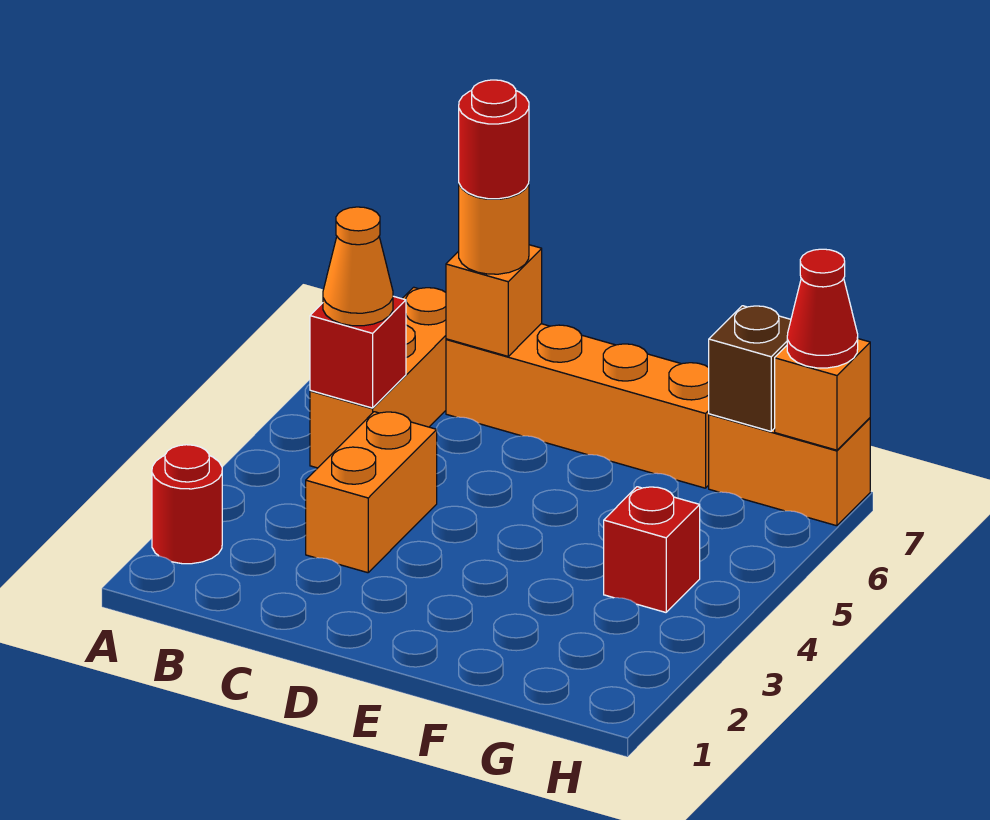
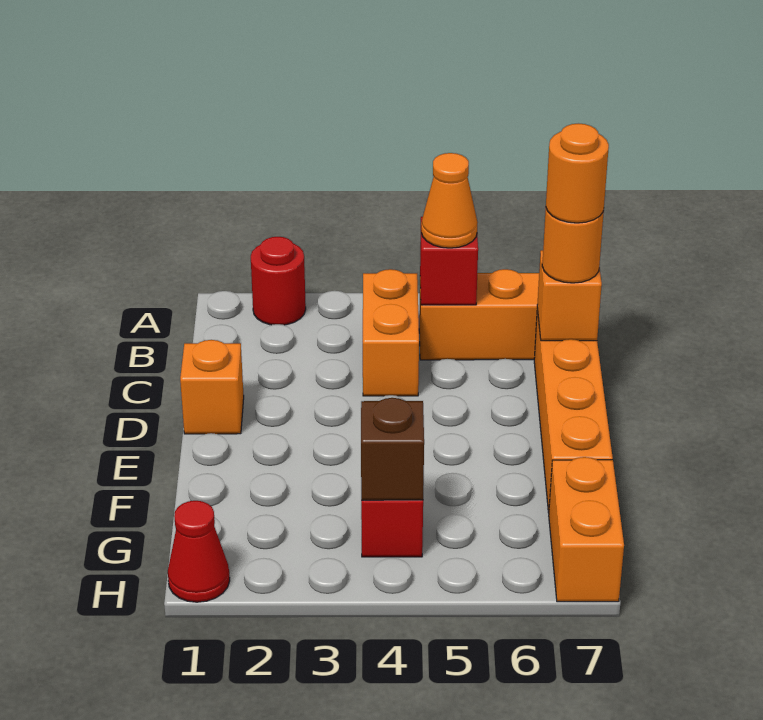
orange brick C3:C4 level 1 -> orange brick B4:C4 level 1
red round brick C7 level 4 -> orange round brick C7 level 4
brown brick G7 level 2 -> brown brick G4 level 2
orange brick H7 level 2 -> orange brick D1 level 1
red cone H7 level 3 -> red cone H1 level 1

